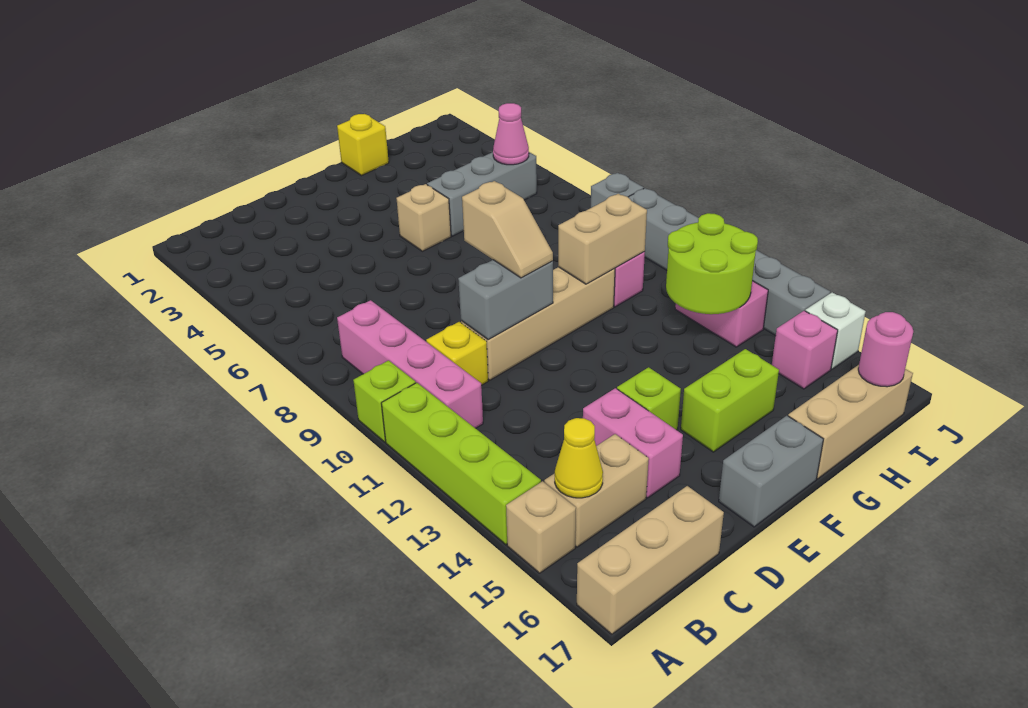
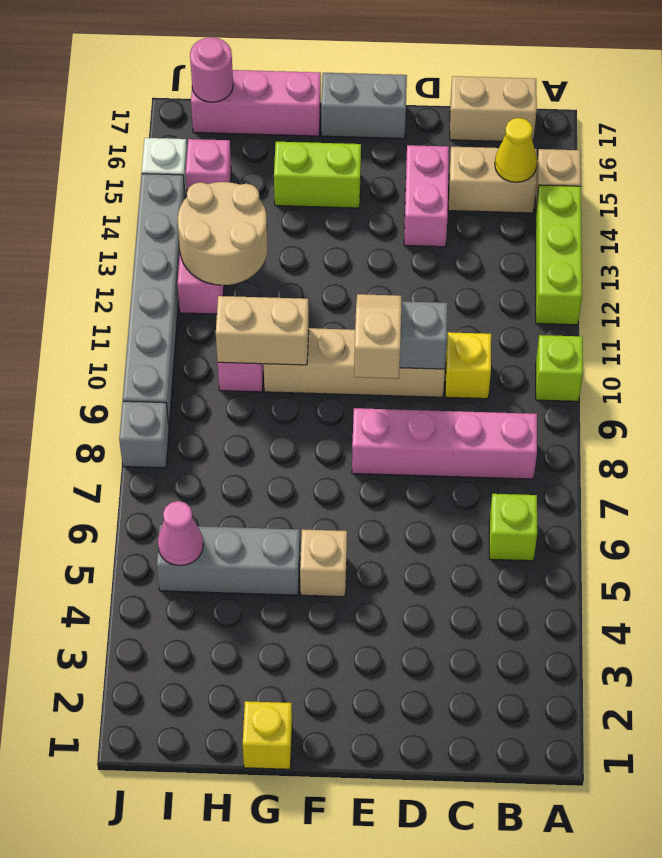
lime brick A11:A14 level 1 -> lime brick A12:A14 level 1
tan brick A17:C17 level 1 -> tan brick B17:C17 level 1
pink brick B8:B11 level 1 -> pink brick B8:E8 level 1
lime brick E14 level 1 -> lime brick B6 level 1
tan brick G17:I17 level 1 -> pink brick G17:I17 level 1
lime round brick H12:I13 level 2 -> tan round brick H12:I13 level 2

